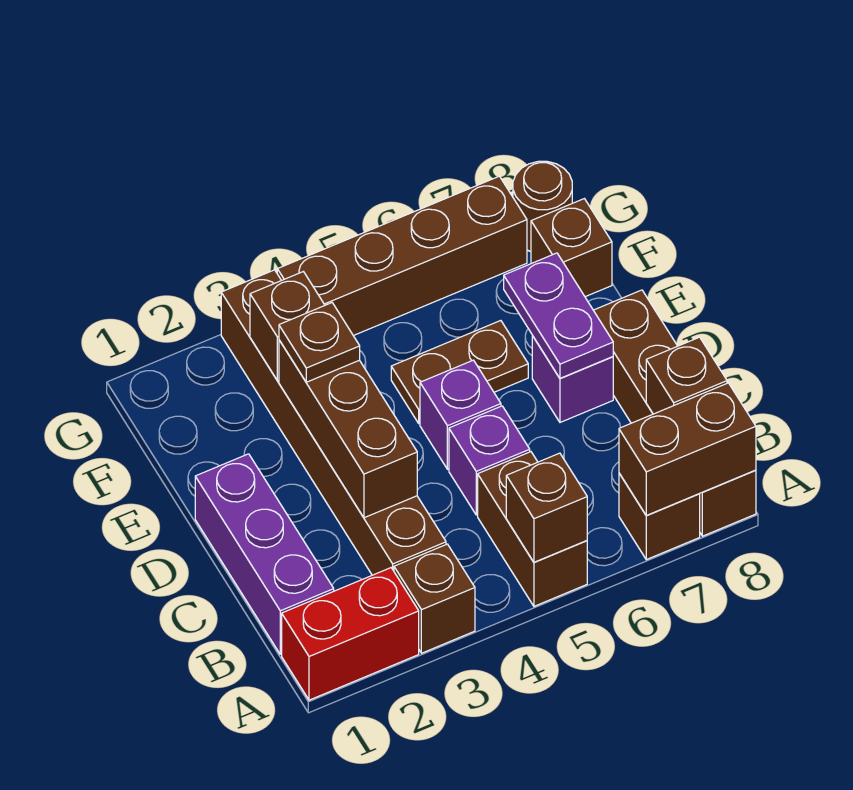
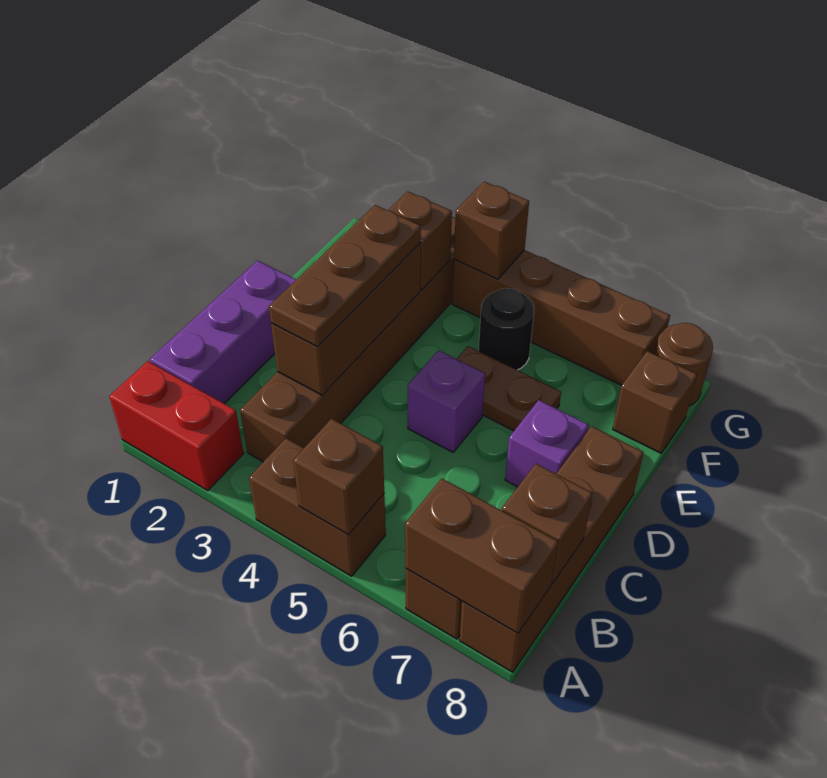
brown brick A3 level 1 -> brown brick G4 level 2
brown brick A5:B5 level 1 -> brown brick A4:A5 level 1
purple brick C5 level 1 -> none
purple plate D7:E7 level 2 -> none
brown plate E3 level 3 -> brown plate C3:E3 level 3
none -> black round brick F5 level 1

